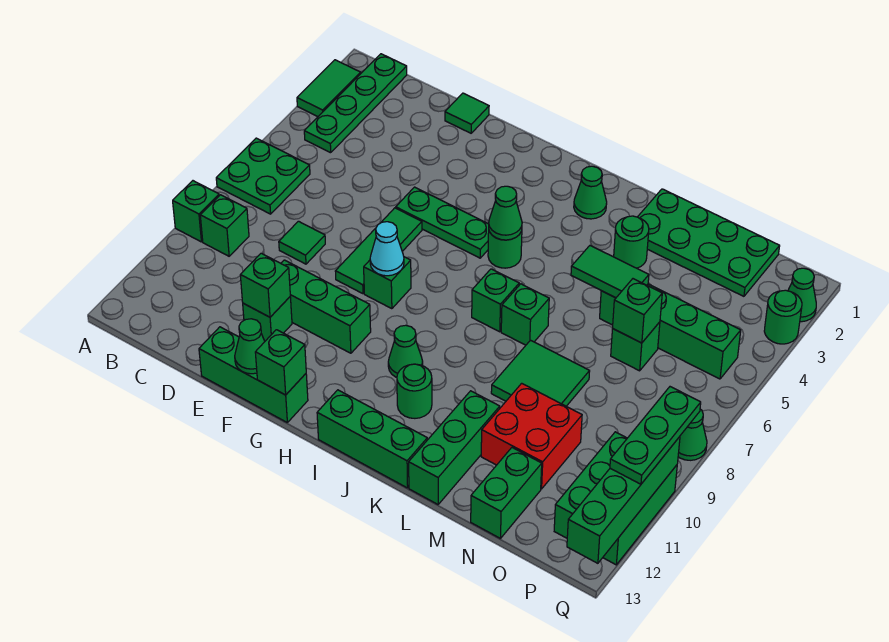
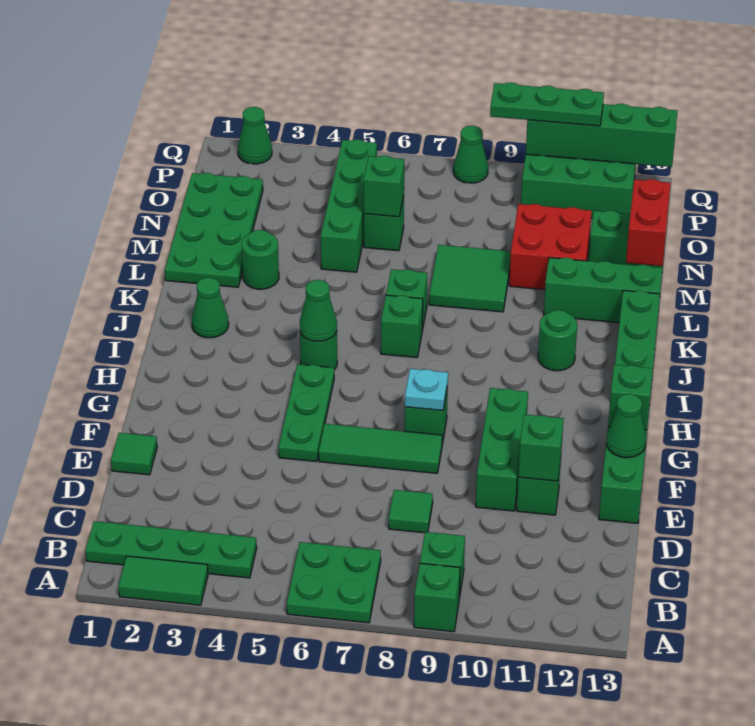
cyan cone G8 level 2 -> cyan plate G8 level 2
green cone I10 level 1 -> none
green tile L5:M5 level 2 -> none
none -> red brick M13:N13 level 2
green round brick Q3 level 1 -> none

